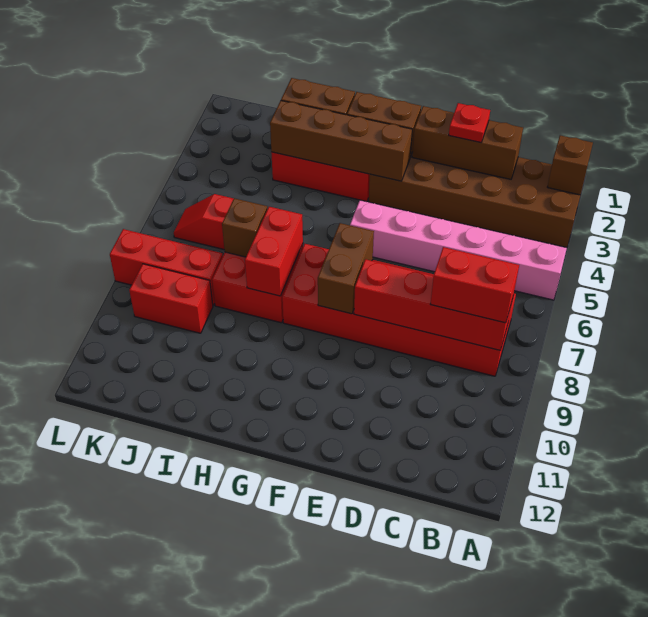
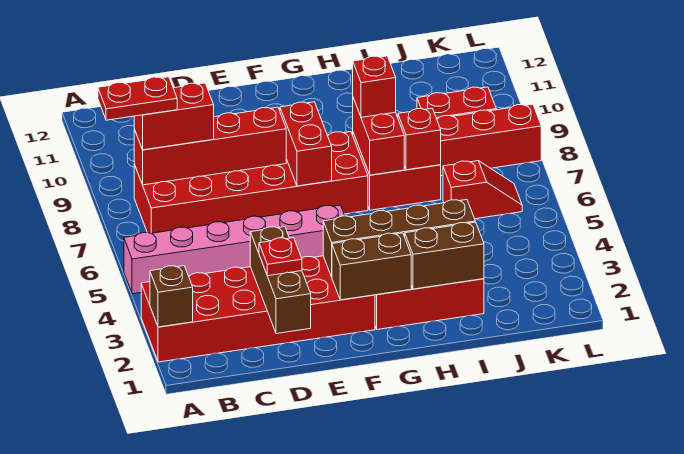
brown brick A2:F3 level 1 -> red brick A2:F3 level 1
none -> red plate A8:B8 level 4
brown brick C2:E2 level 2 -> brown brick D1:D3 level 2
brown brick F7:F8 level 2 -> red brick F7:F8 level 2
none -> red brick H8 level 3
brown brick I7 level 2 -> red brick I7 level 2

